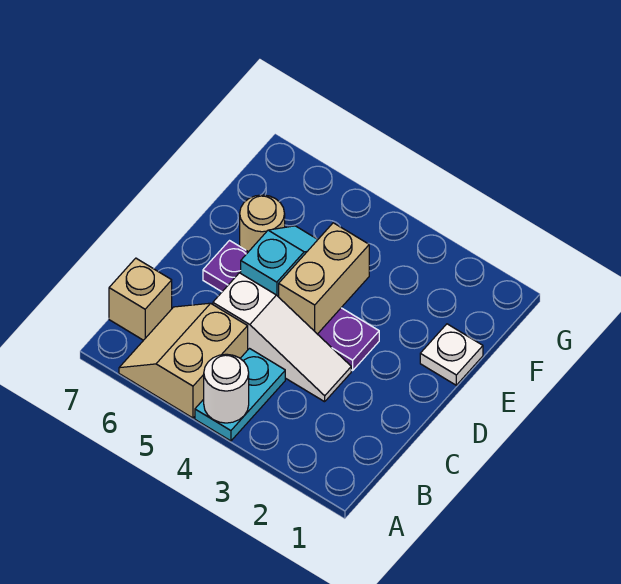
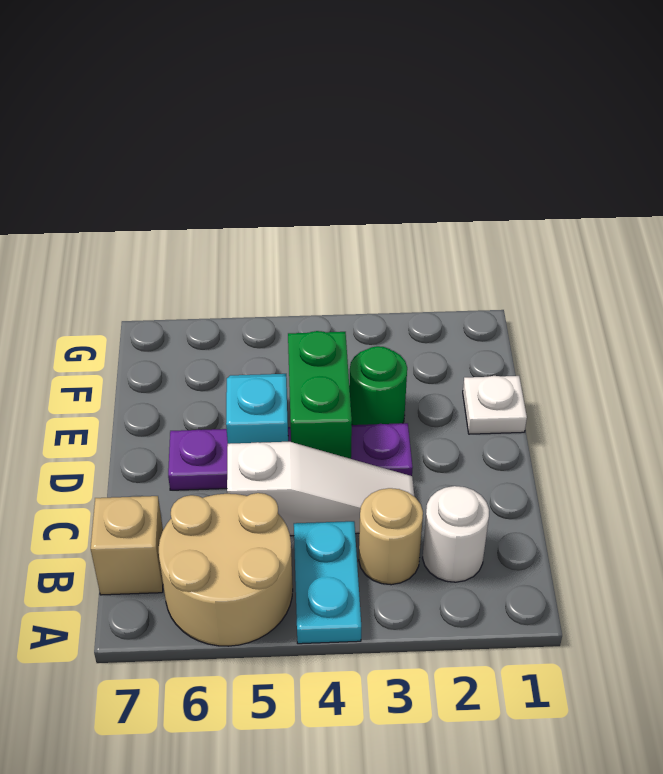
white round brick A4 level 2 -> white round brick B2 level 1
tan slope A5:B6 level 1 top 5 -> tan round brick A5:B6 level 1
tan brick D4:E4 level 2 -> green brick D4:E4 level 2
none -> green round brick E3 level 1
tan round brick E6 level 1 -> tan round brick B3 level 1

